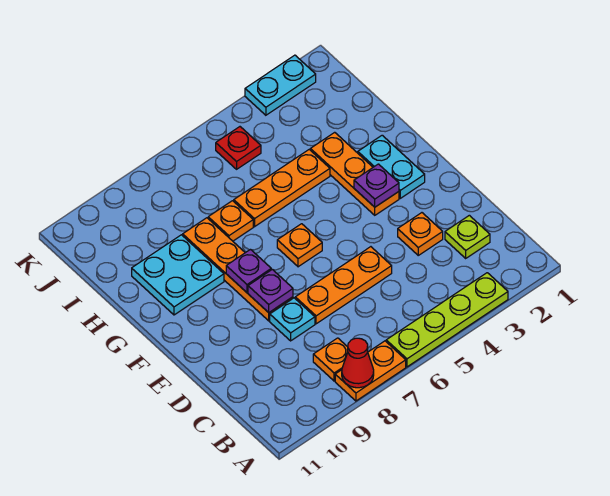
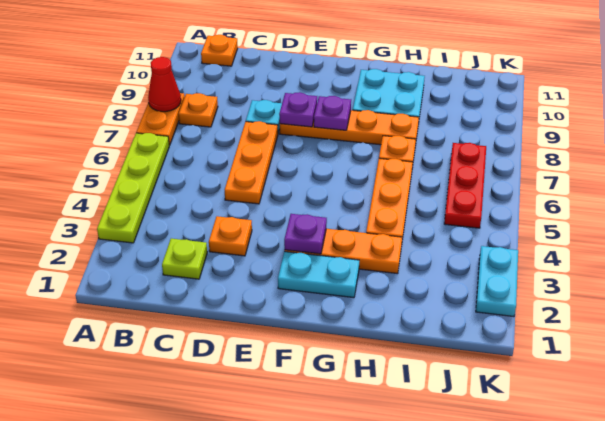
orange plate F6 level 1 -> orange plate B11 level 1
red plate J5 level 1 -> red plate J5:J7 level 1

